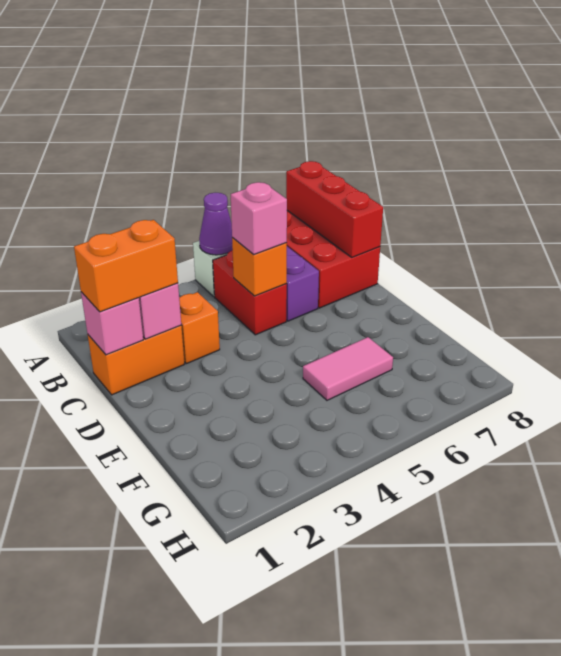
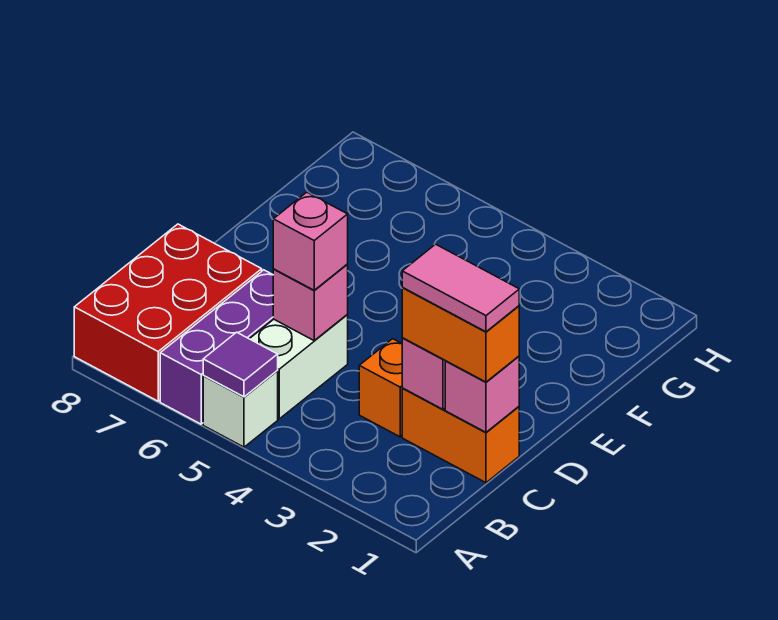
purple cone A5 level 2 -> purple tile A5 level 2
red brick A8:C8 level 2 -> none
red brick B5:C5 level 1 -> white brick B5:C5 level 1
orange brick C5 level 2 -> pink brick C5 level 2
pink tile F5:F6 level 1 -> pink tile C1:C2 level 4

